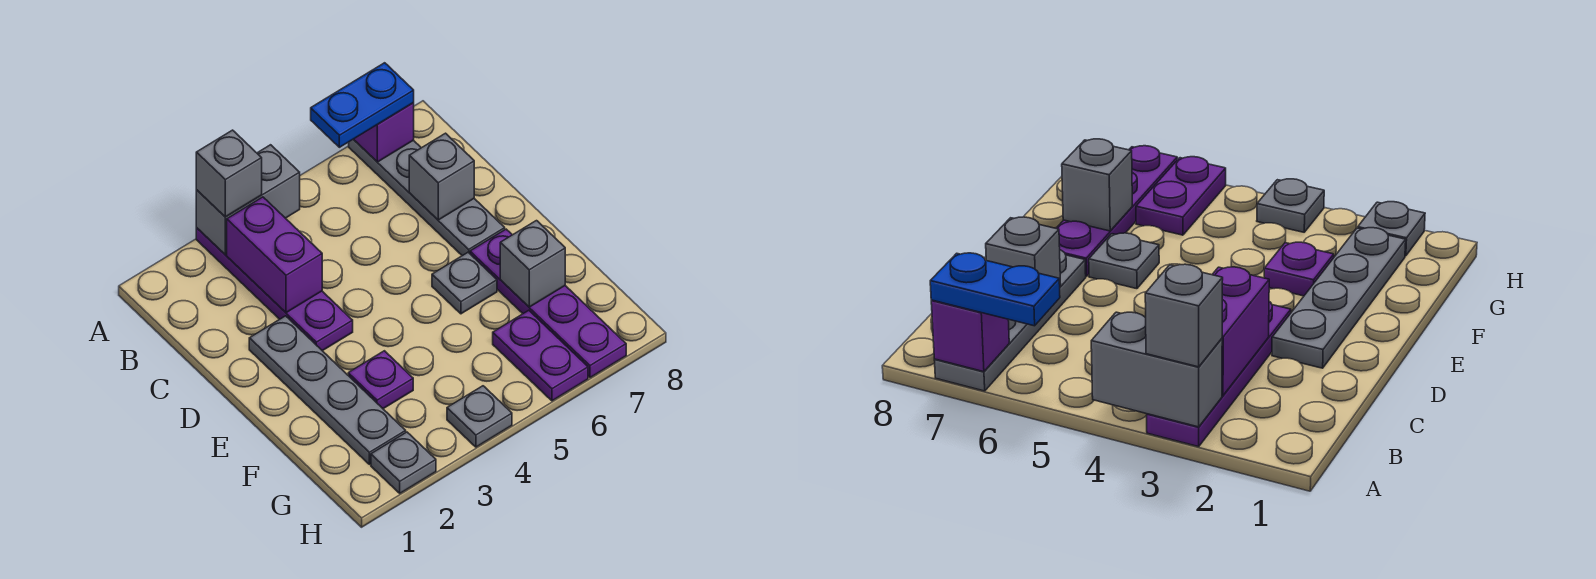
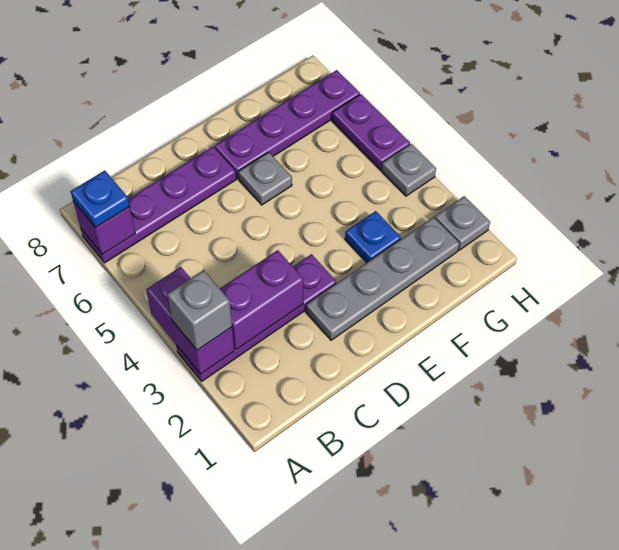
grey brick A3:A4 level 2 -> purple brick A3:A4 level 2
blue plate A6:A7 level 3 -> blue plate A7 level 3
grey plate A7:D7 level 1 -> purple plate A7:D7 level 1
grey brick C7 level 2 -> none
purple plate F3 level 1 -> blue plate F3 level 1
grey brick F7 level 2 -> none
purple plate G6:H6 level 1 -> purple plate H5:H6 level 1

